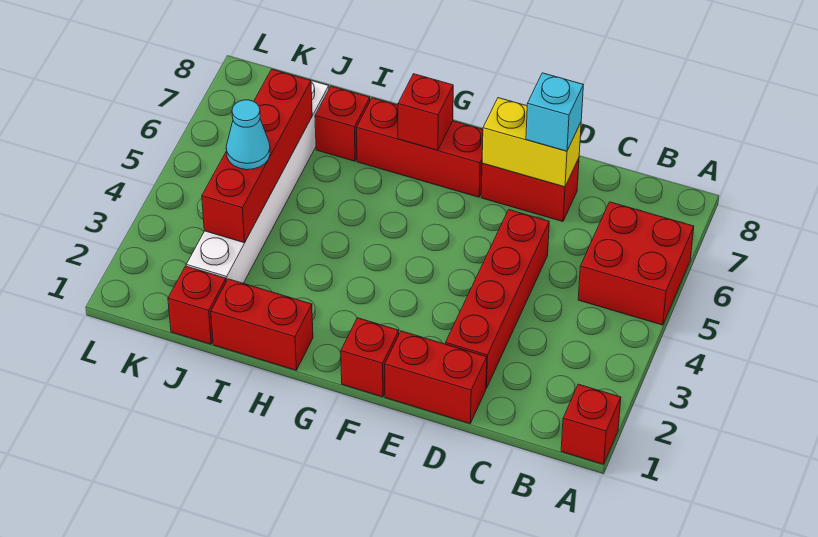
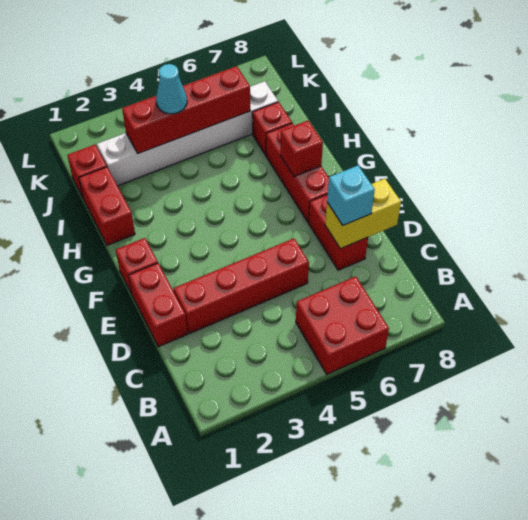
red brick A1 level 1 -> none
yellow brick D7:E7 level 2 -> yellow brick D7:D8 level 2

